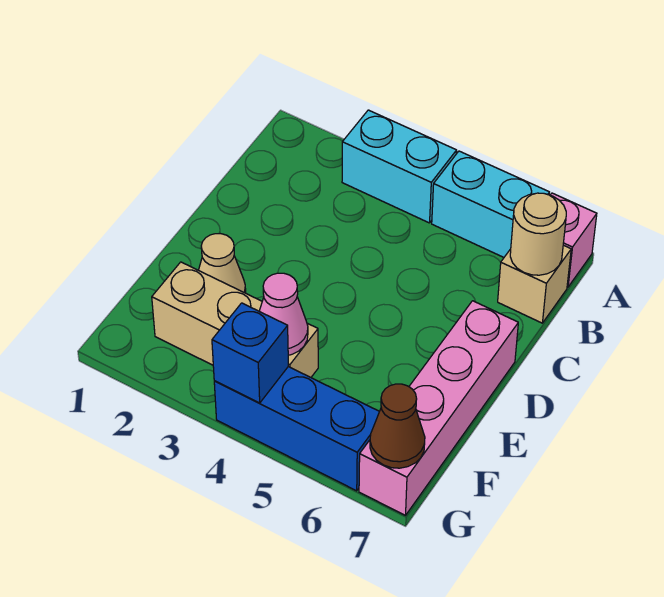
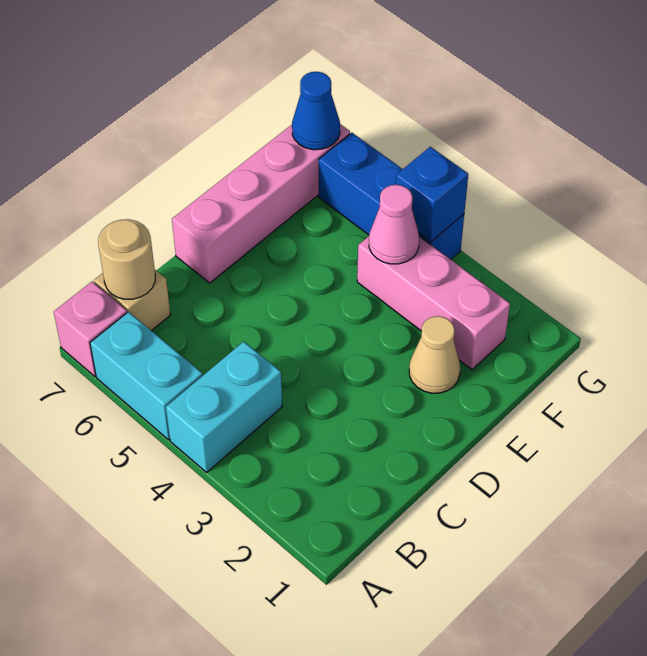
cyan brick A3:A4 level 1 -> cyan brick A4:B4 level 1
tan brick F2:F4 level 1 -> pink brick F2:F4 level 1
brown cone G7 level 2 -> blue cone G7 level 2

